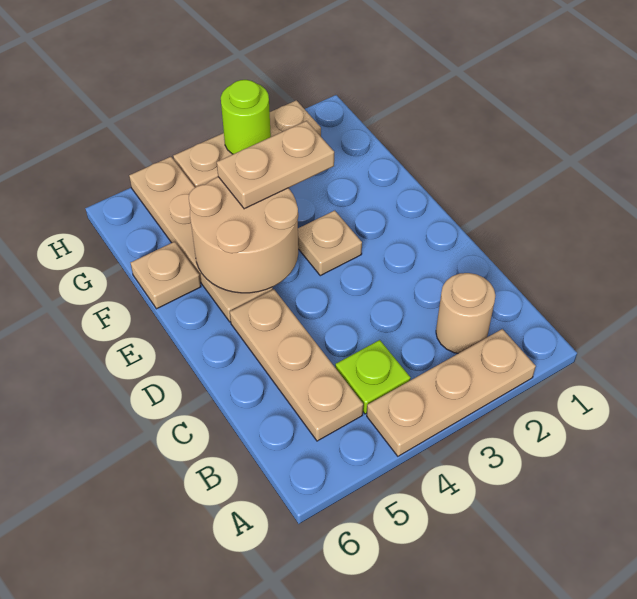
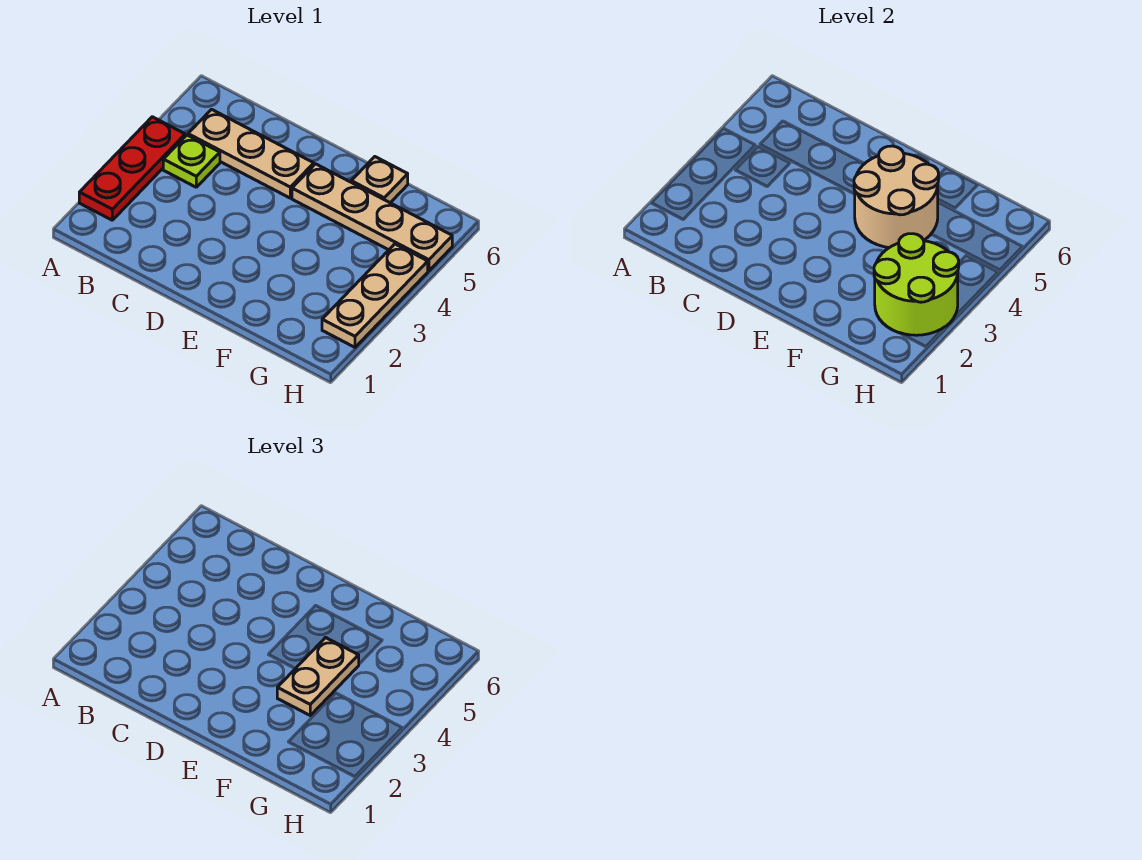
tan plate A2:A4 level 1 -> red plate A2:A4 level 1
tan round brick B2 level 1 -> none
tan plate E3 level 1 -> none
lime round brick H3 level 2 -> lime round brick G2:H3 level 2

